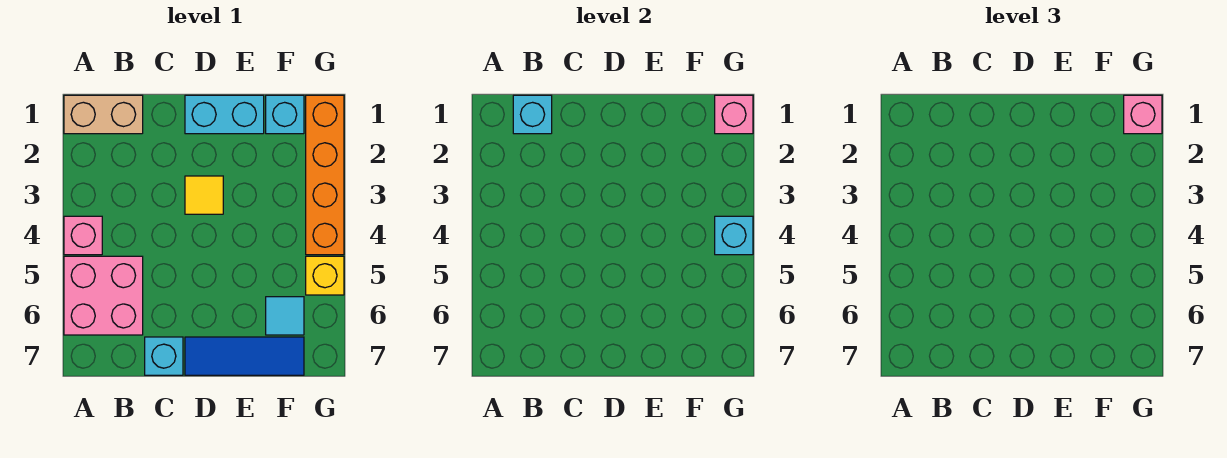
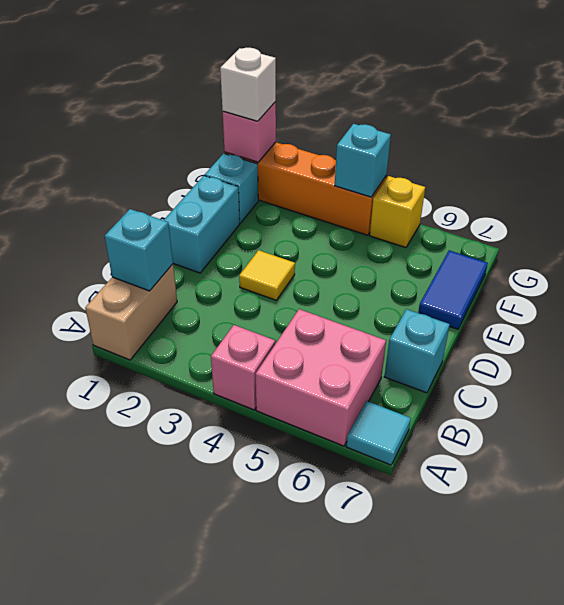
blue tile D7:F7 level 1 -> blue tile E7:F7 level 1
cyan tile F6 level 1 -> cyan tile A7 level 1
pink brick G1 level 3 -> white brick G1 level 3

